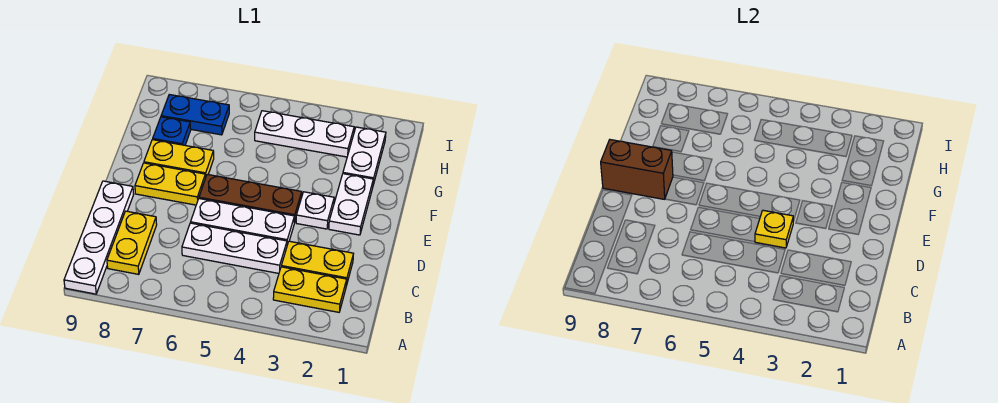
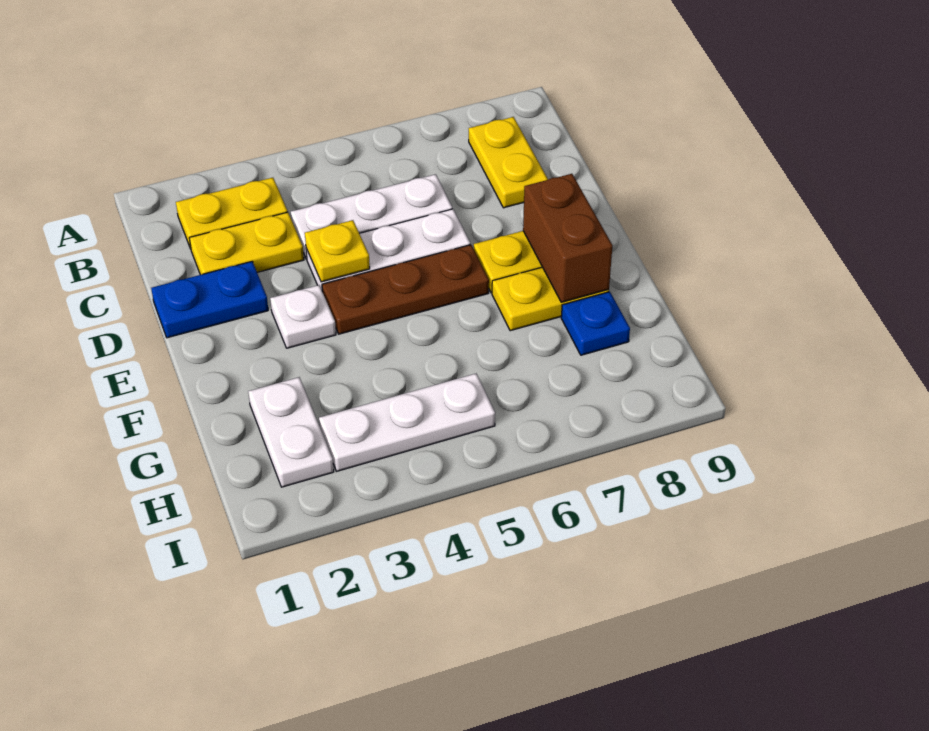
white plate A9:D9 level 1 -> none
white plate E2:F2 level 1 -> none
brown brick E8:E9 level 2 -> brown brick E8:F8 level 2
blue plate H7:H8 level 1 -> blue plate D1:D2 level 1

